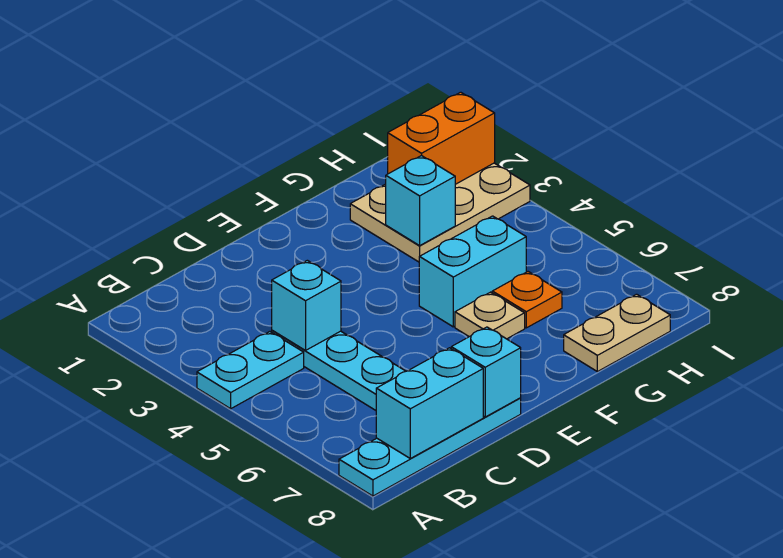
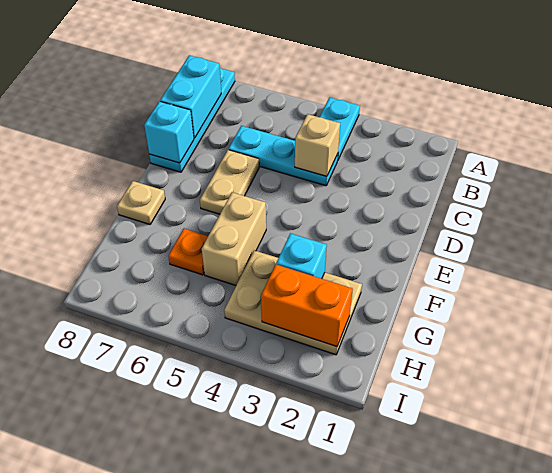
cyan brick C4 level 2 -> tan brick C4 level 2
cyan brick F5:G5 level 1 -> tan brick F5:G5 level 1
tan plate F6 level 1 -> tan plate F8 level 1
tan plate G2:I3 level 1 -> tan plate G2:H4 level 1
tan plate G8:H8 level 1 -> tan plate D6:E6 level 1
orange brick H2:I2 level 2 -> orange brick H2:H3 level 2

